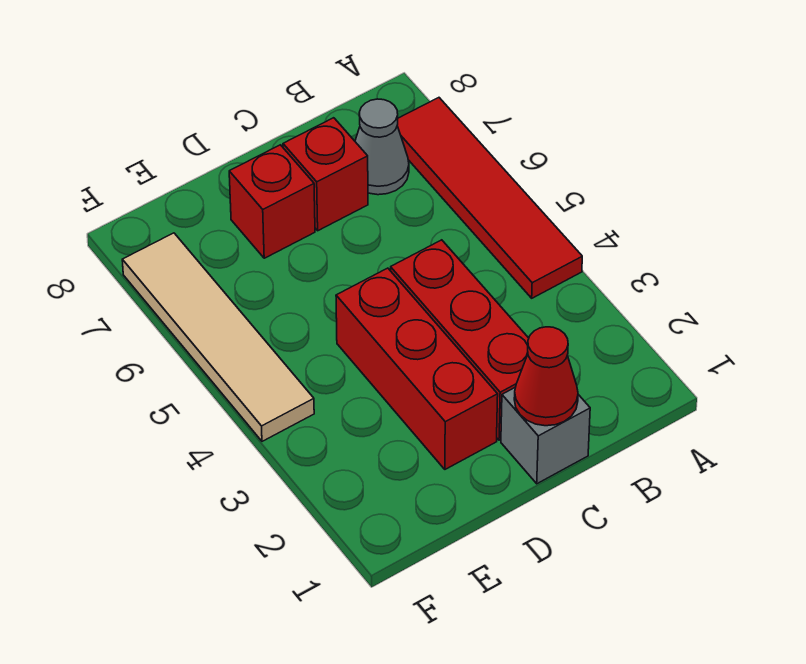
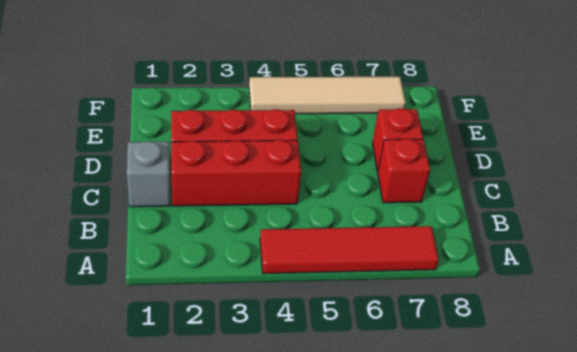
grey cone B7 level 1 -> none
red cone C1 level 2 -> none

